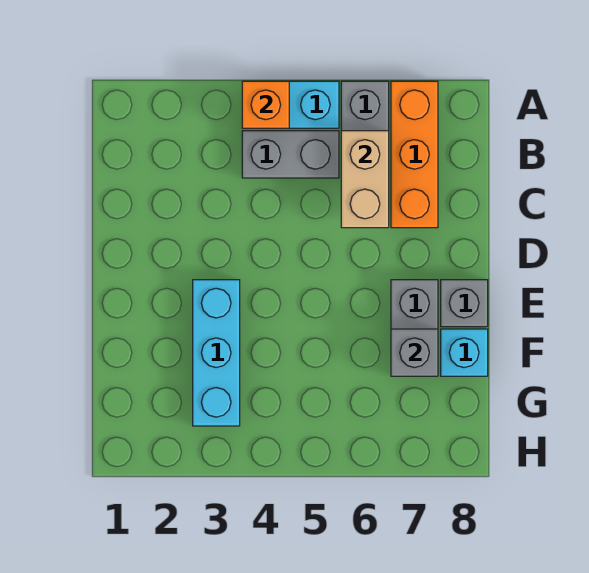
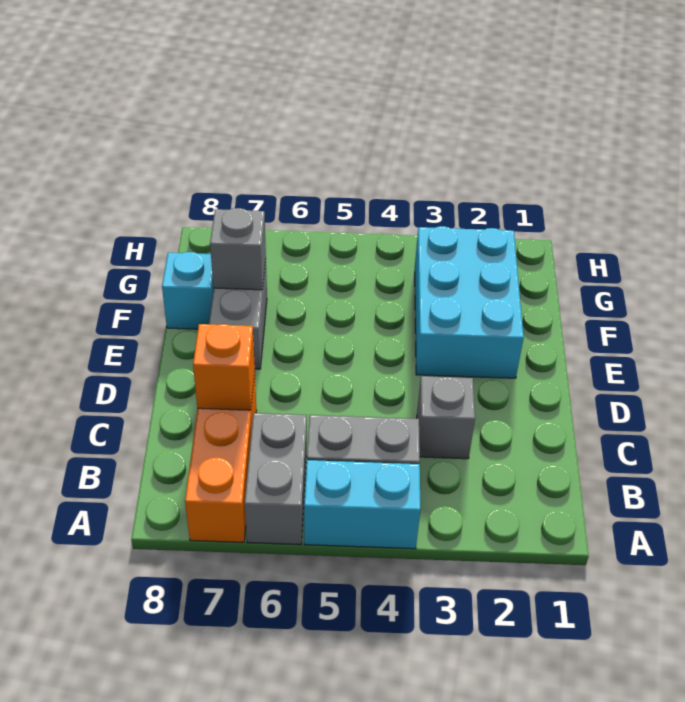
orange brick A4 level 2 -> orange brick C7 level 2
tan brick B6:C6 level 2 -> none
cyan brick E3:G3 level 1 -> cyan brick E2:G3 level 1
grey brick E8 level 1 -> grey brick C3 level 1

